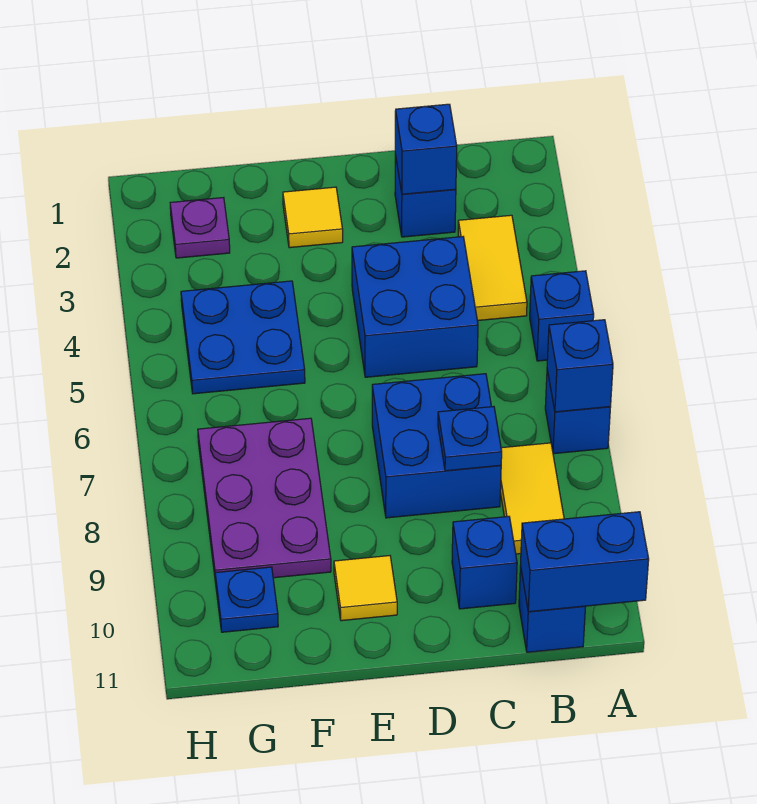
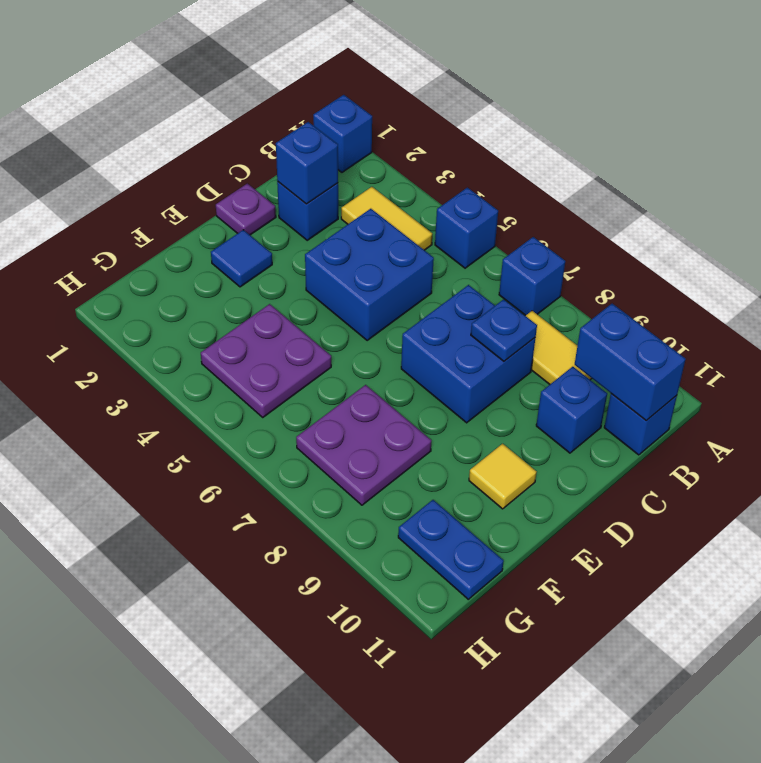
blue brick A7 level 2 -> blue brick A1 level 1
blue brick A11:B11 level 2 -> blue brick B10:B11 level 2
yellow tile E2 level 1 -> blue tile E2 level 1
blue plate F4:G5 level 1 -> purple plate F4:G5 level 1
purple plate F7:G9 level 1 -> purple plate F7:G8 level 1
purple plate G2 level 1 -> purple plate D1 level 1
blue plate G10 level 1 -> blue plate G10:G11 level 1

